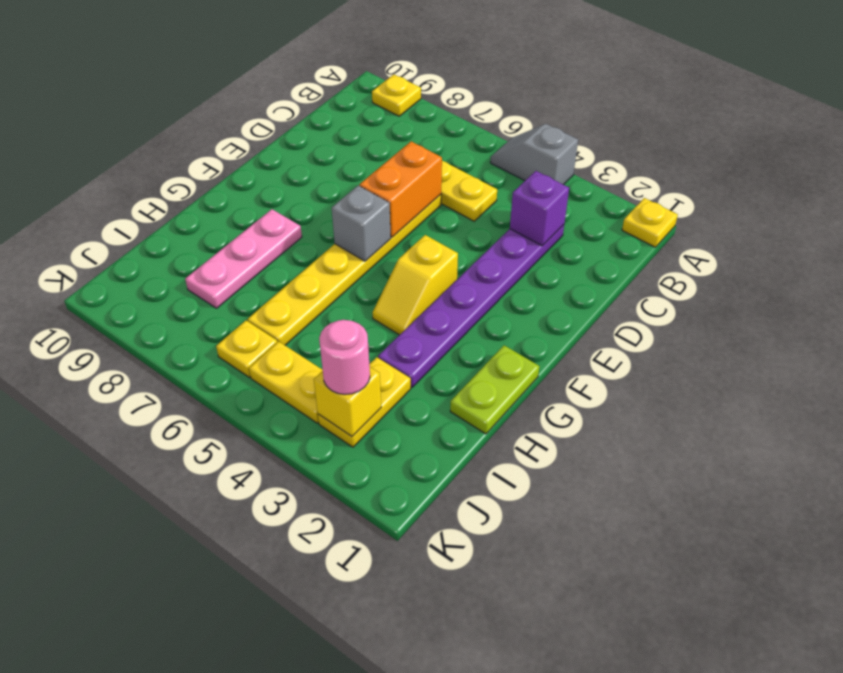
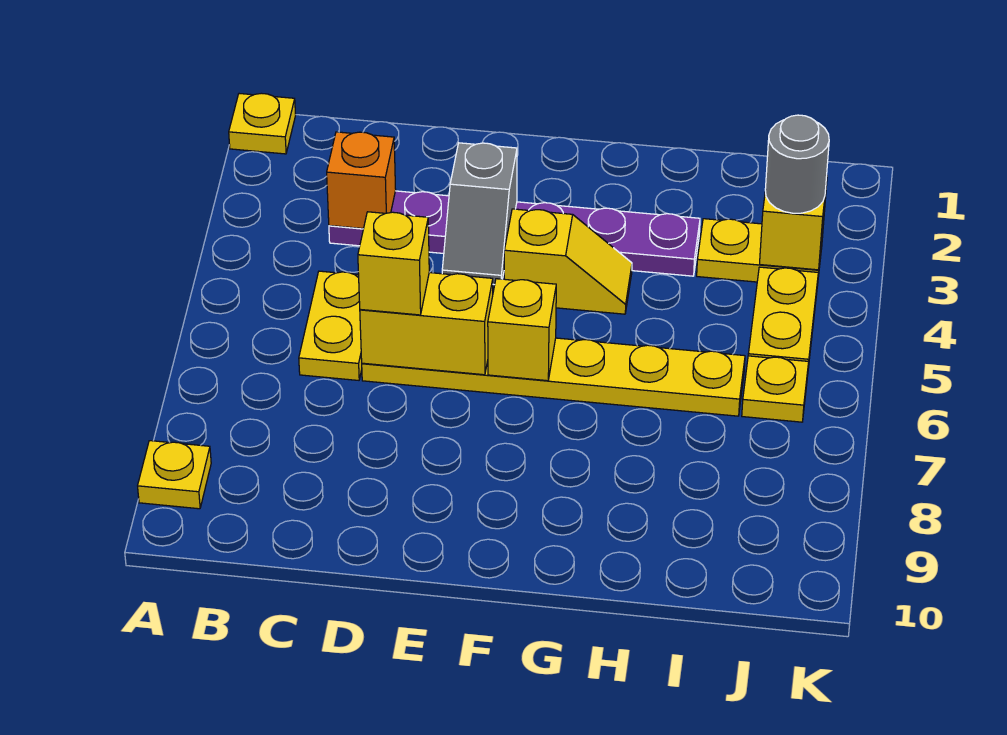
grey slope A4:A5 level 1 top 4 -> grey slope E3:E4 level 2 top 3
purple brick C3 level 2 -> orange brick C3 level 2
orange brick D6:E6 level 2 -> yellow brick D6:E6 level 2
none -> yellow brick D6 level 3
grey brick F6 level 2 -> yellow brick F6 level 2
lime plate G1:H1 level 1 -> none
pink plate G8:I8 level 1 -> none
pink round brick J3 level 3 -> grey round brick J3 level 3

